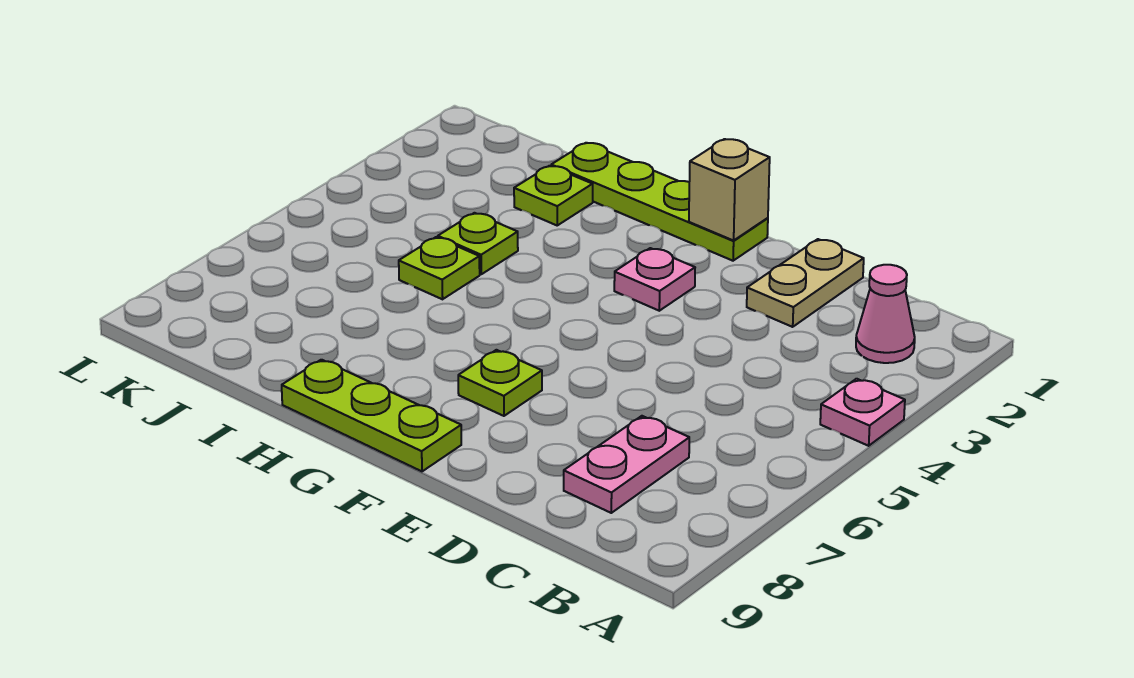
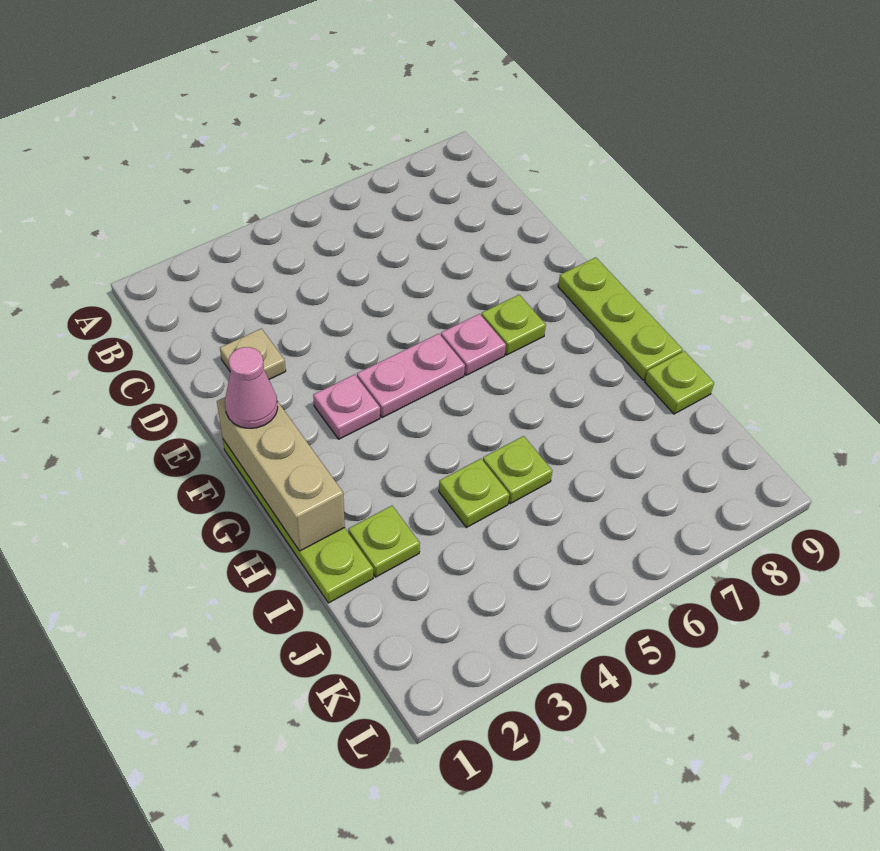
pink plate A4 level 1 -> pink plate F6 level 1
pink cone B2 level 1 -> pink cone F1 level 3
pink plate C7:C8 level 1 -> pink plate F4:F5 level 1
tan plate D1:D2 level 1 -> tan plate D2 level 1
tan brick F1 level 2 -> tan brick F1:H1 level 2
none -> lime plate I9 level 1

